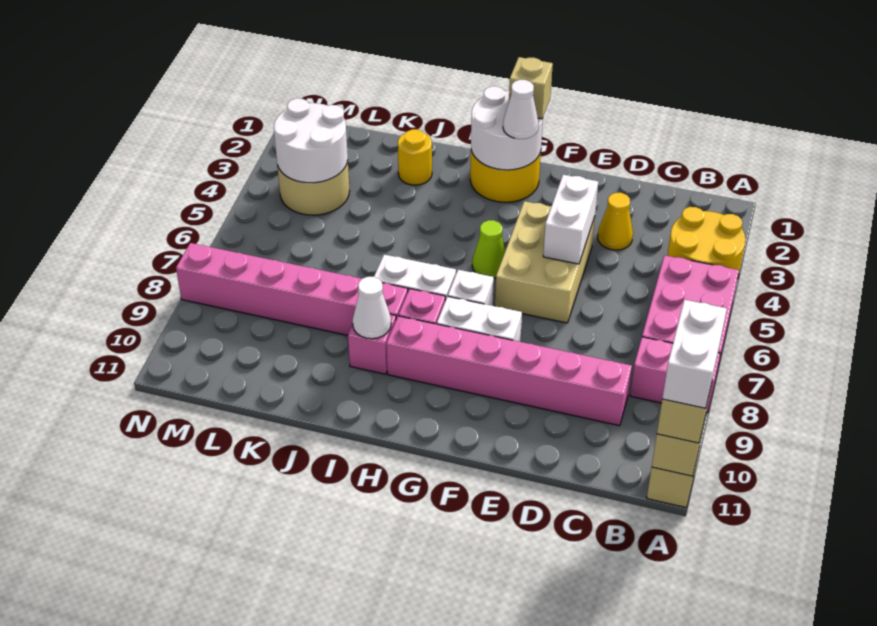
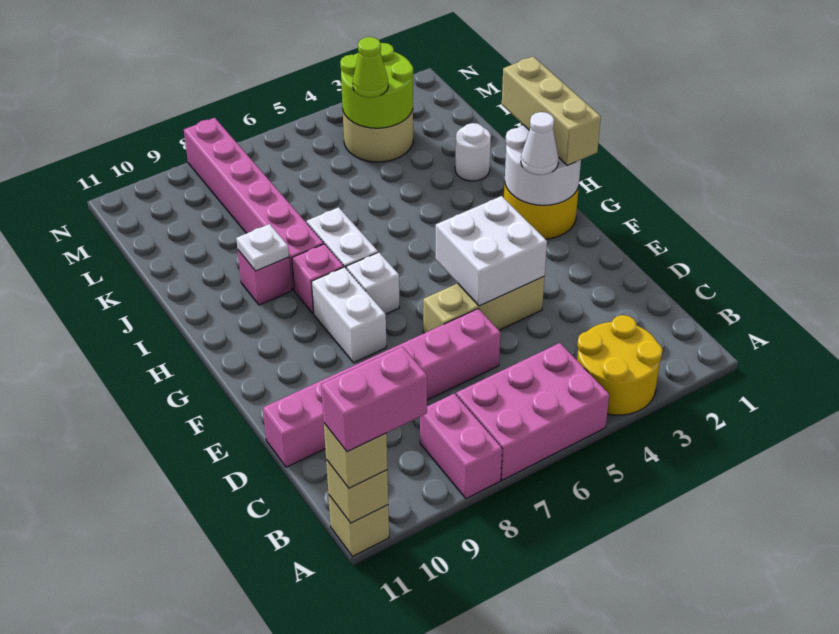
white brick A10:A11 level 4 -> pink brick A10:A11 level 4
pink brick C9:H9 level 1 -> pink brick D6:D11 level 1
yellow cone D3 level 1 -> none
tan brick E4:F6 level 1 -> tan brick E4:E6 level 1
white brick E4:E5 level 2 -> white brick E4:F5 level 2
tan brick G1 level 3 -> tan brick G1:I1 level 3
lime cone G5 level 1 -> lime cone L4 level 3
white cone I9 level 2 -> white plate I9 level 2
yellow round brick J2 level 1 -> white round brick J2 level 1
white round brick L3:M4 level 2 -> lime round brick L3:M4 level 2

